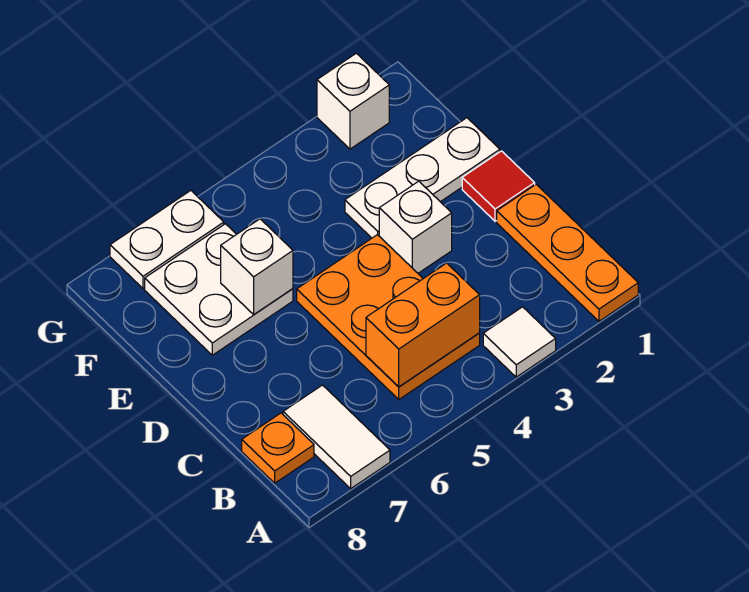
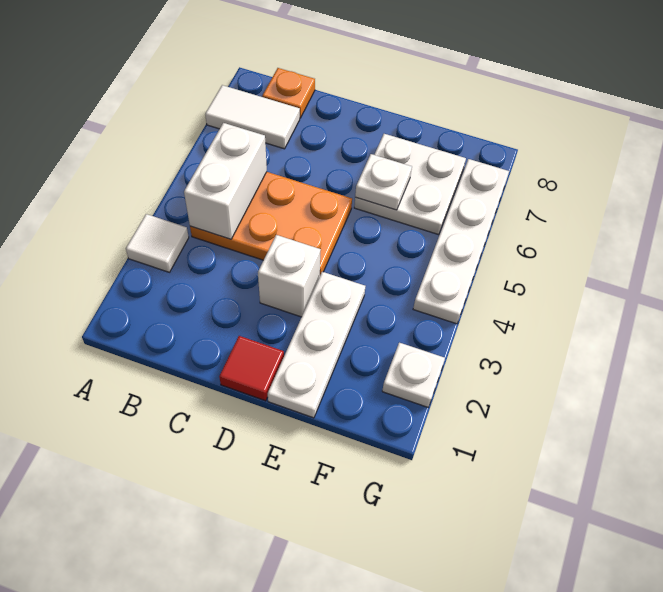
orange plate A1:C1 level 1 -> none
orange brick B4:B5 level 2 -> white brick B4:B5 level 2
white brick E6 level 2 -> white plate E6 level 2
white brick G2 level 1 -> white plate G2 level 1
white plate G6:G7 level 1 -> white plate G4:G7 level 1

